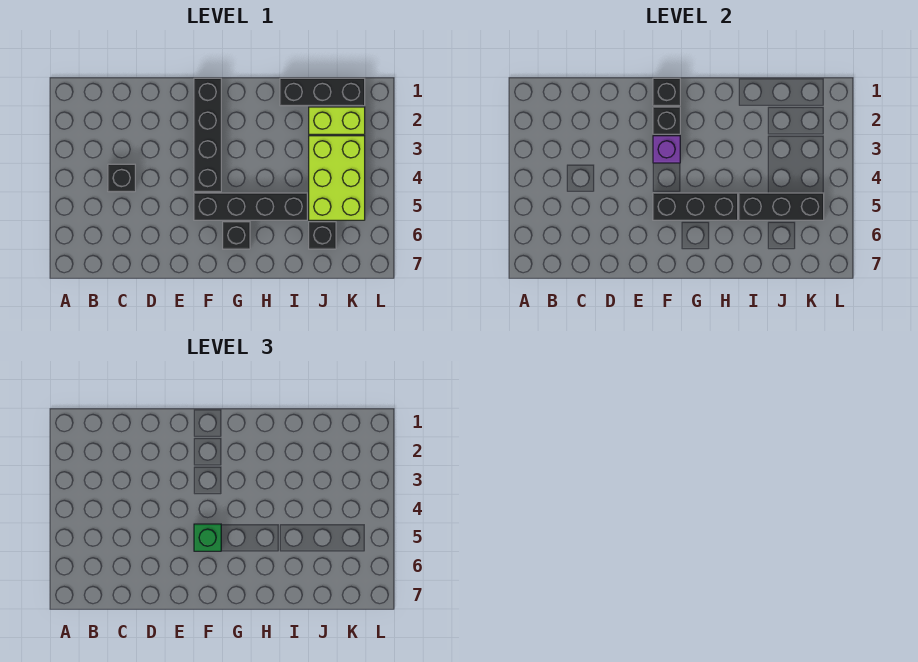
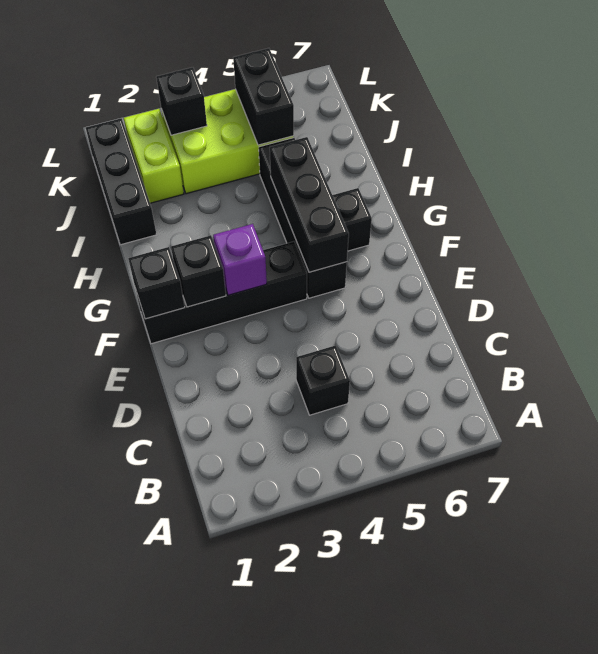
green brick F5 level 3 -> none
black brick I5:K5 level 2 -> black brick J5:K5 level 2
black brick J6 level 1 -> black brick K3 level 2

